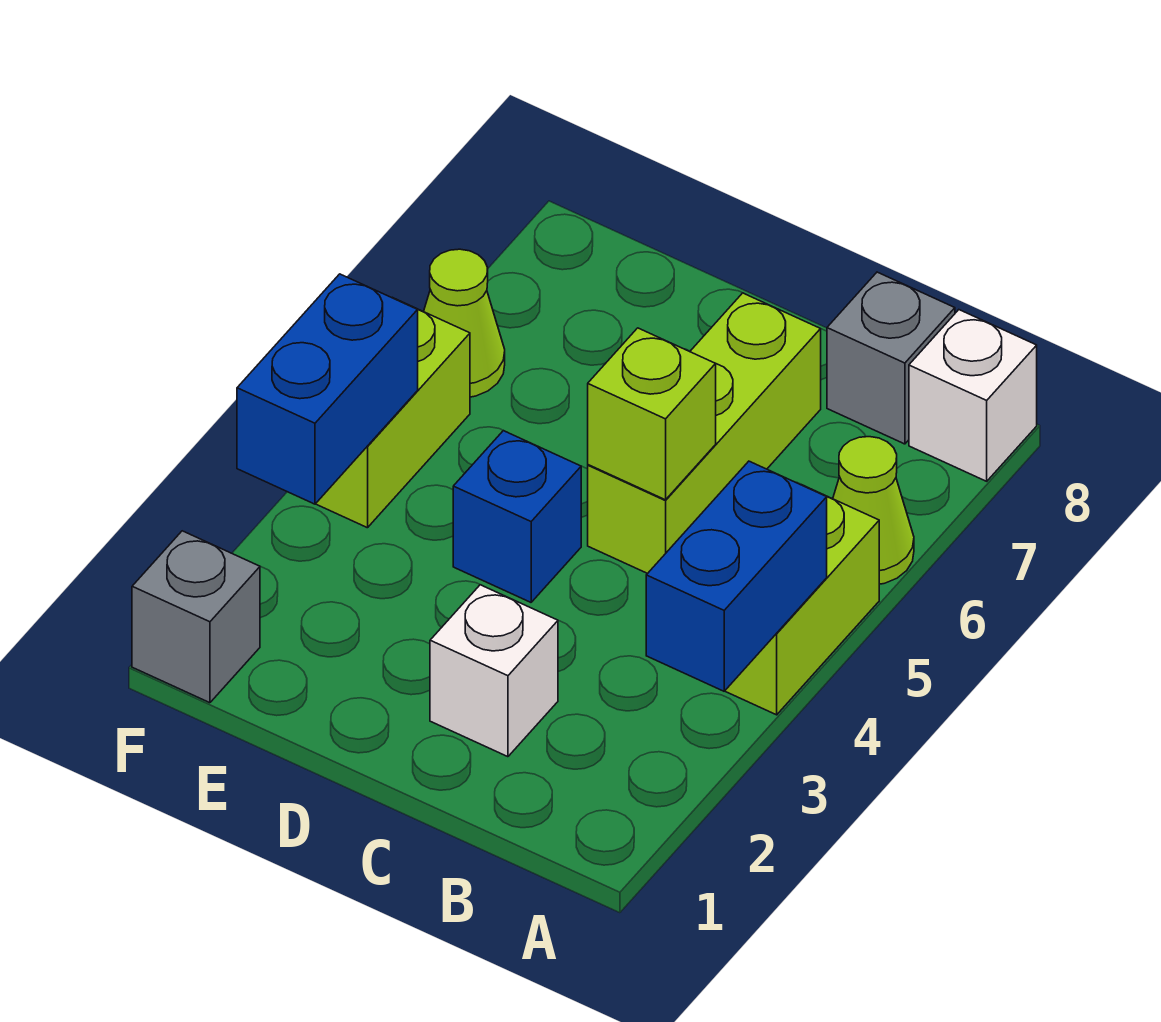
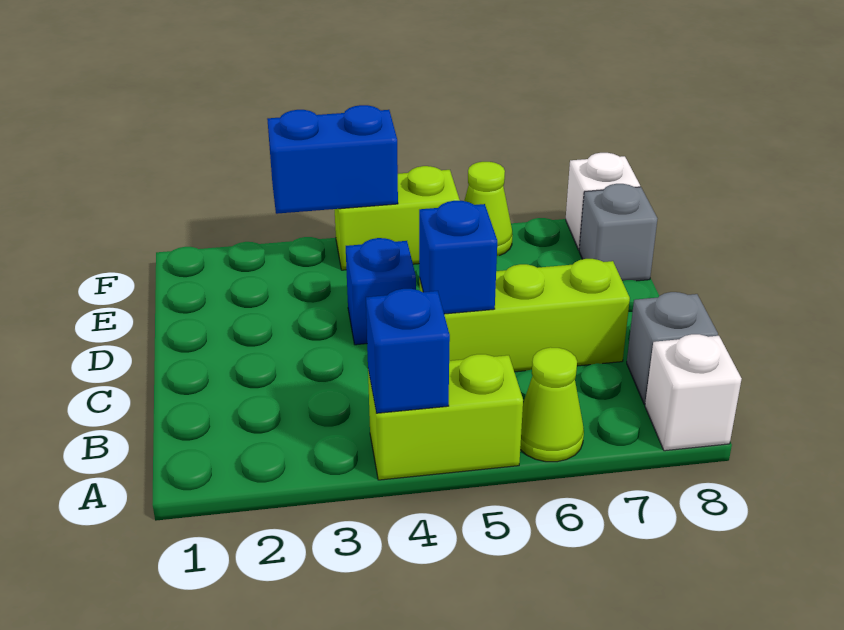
blue brick A3:A4 level 2 -> blue brick A4 level 2
white brick C2 level 1 -> white brick F8 level 1
lime brick C5 level 2 -> blue brick C5 level 2
grey brick F1 level 1 -> grey brick E8 level 1

